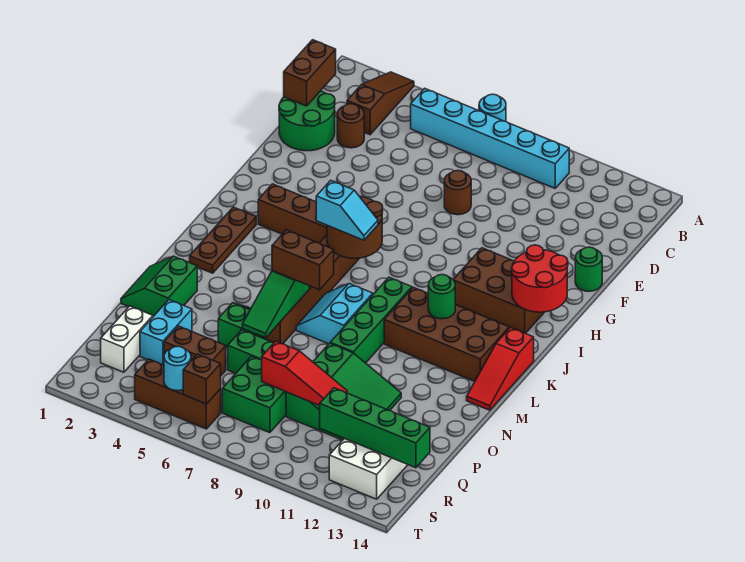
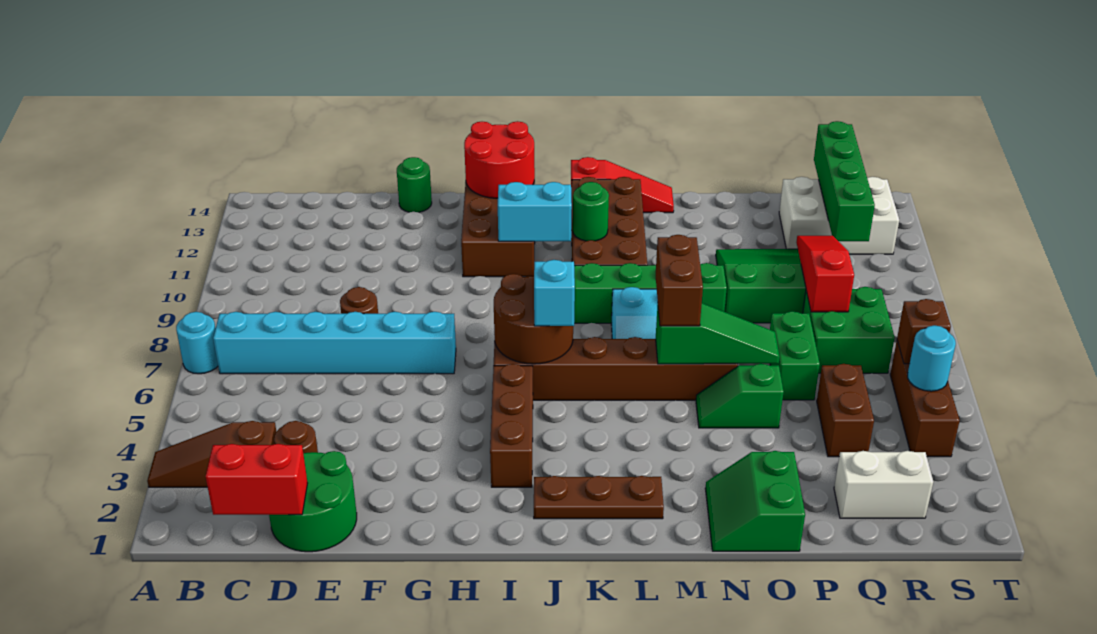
cyan brick B5:B10 level 1 -> cyan brick B7:G7 level 1
brown brick C1:D1 level 2 -> red brick C1:D1 level 2
green slope N1:O2 level 1 top 2 -> green slope N1:O2 level 1 top O
cyan brick P3:Q3 level 1 -> cyan brick I11:J11 level 2

